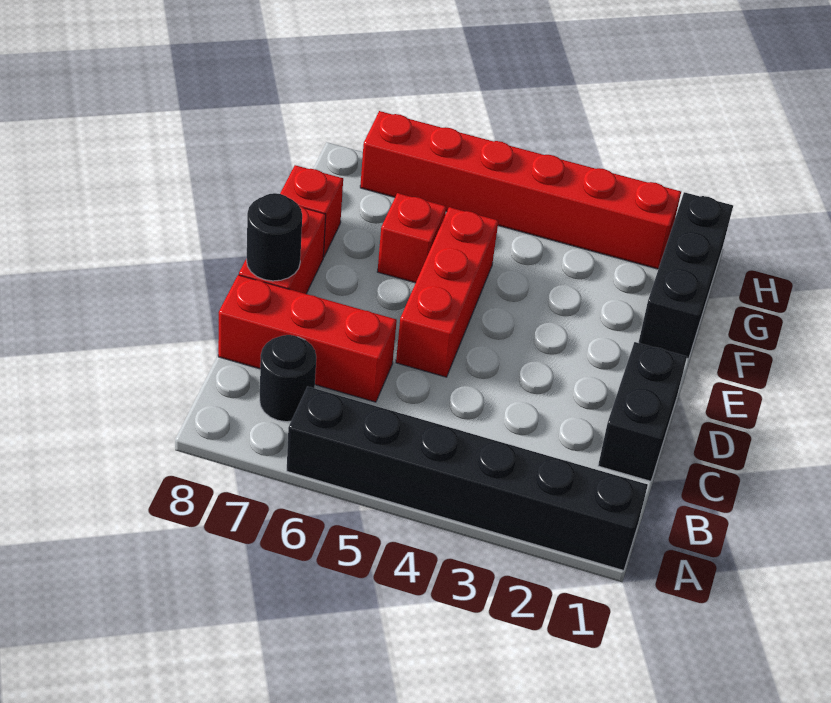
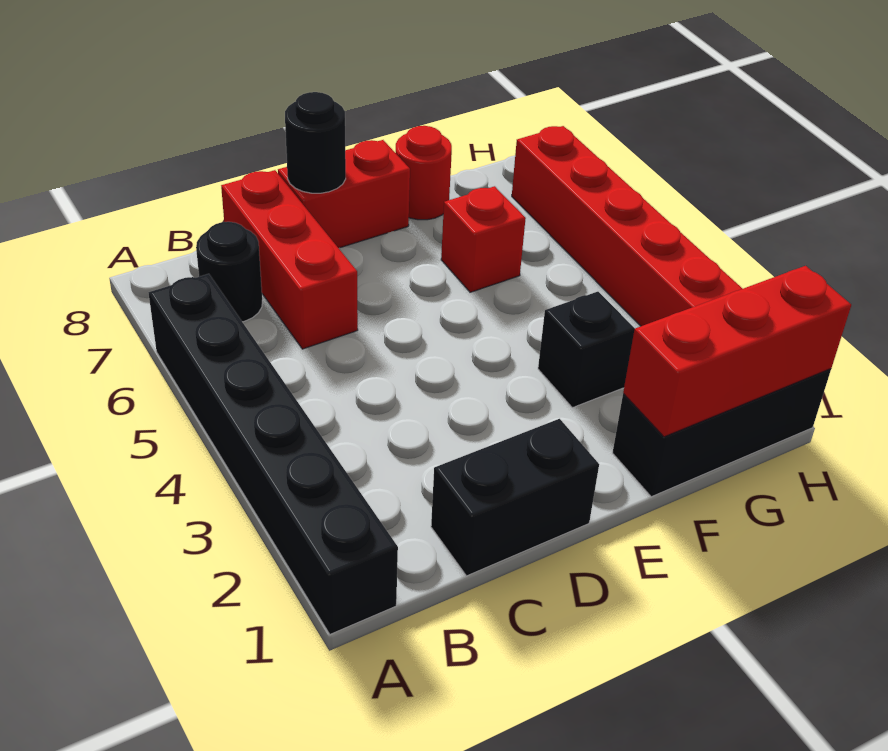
red brick D5:F5 level 1 -> red brick F1:H1 level 2
none -> black brick F3 level 1
red brick F8 level 1 -> red round brick F8 level 1

